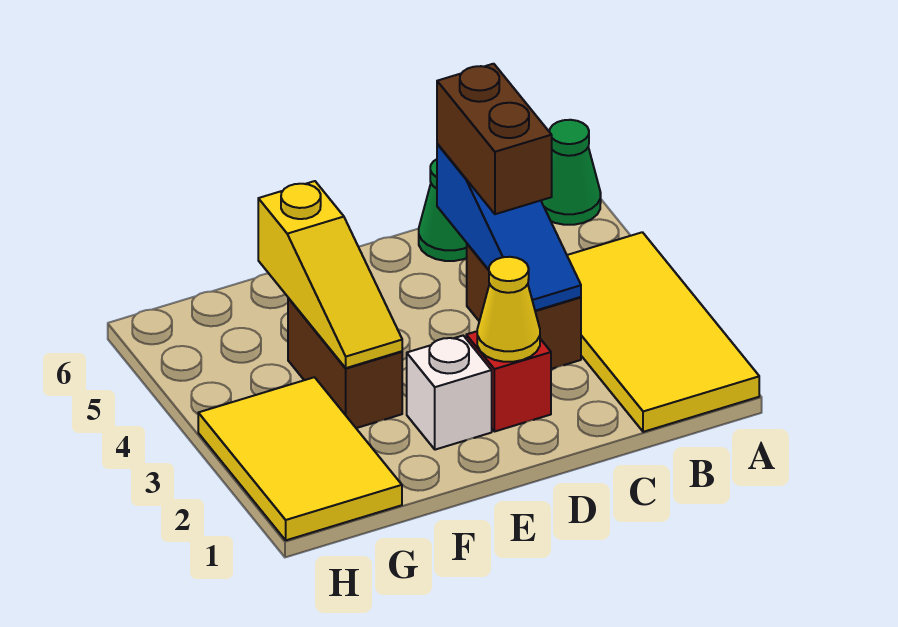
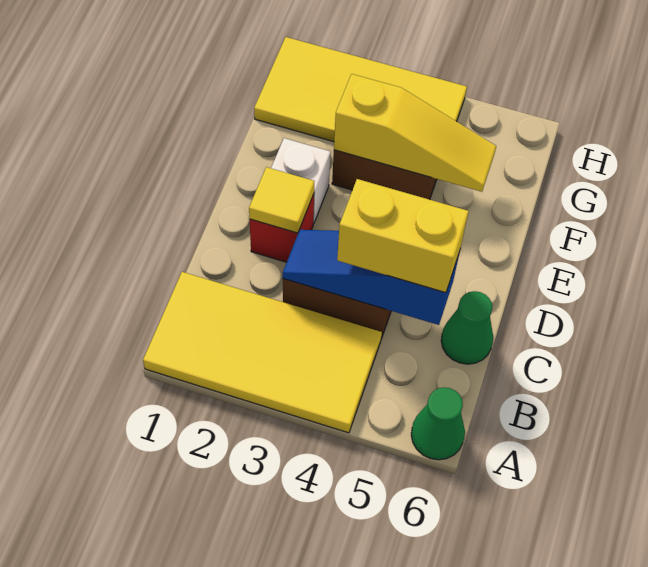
brown brick C4:C5 level 3 -> yellow brick C4:C5 level 3
yellow cone D2 level 2 -> yellow tile D2 level 2
yellow slope F3:F5 level 2 top 5 -> yellow slope F3:F5 level 2 top 3
yellow tile G1:H3 level 1 -> yellow tile G1:H4 level 1

